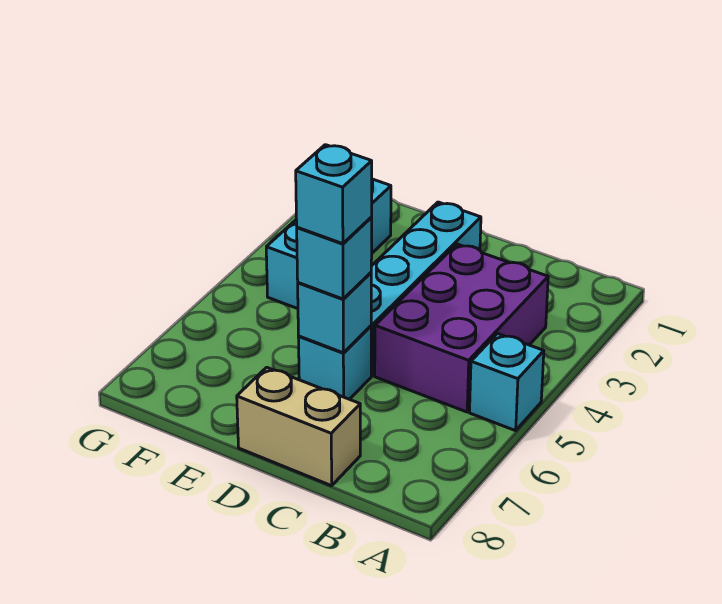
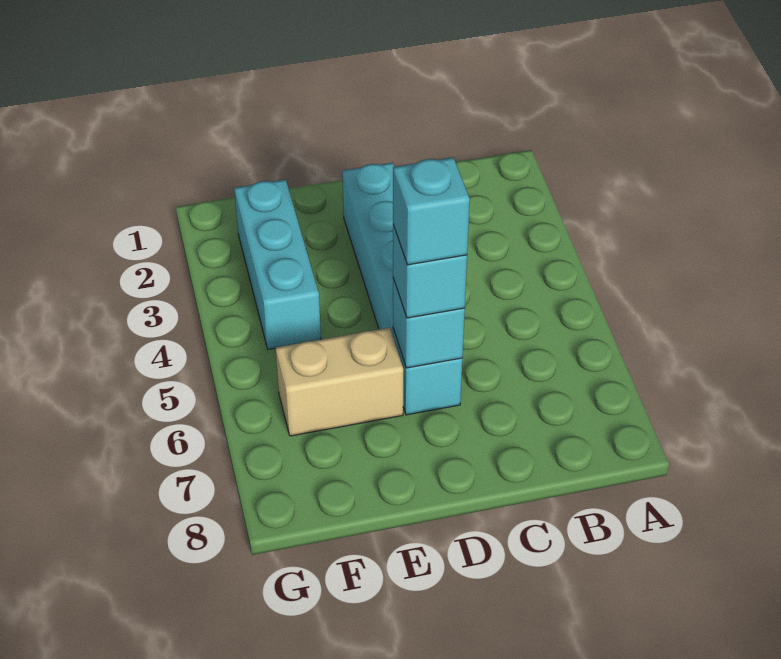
cyan brick A5 level 1 -> none
purple brick B3:C5 level 1 -> none
tan brick C8:D8 level 1 -> tan brick E6:F6 level 1

